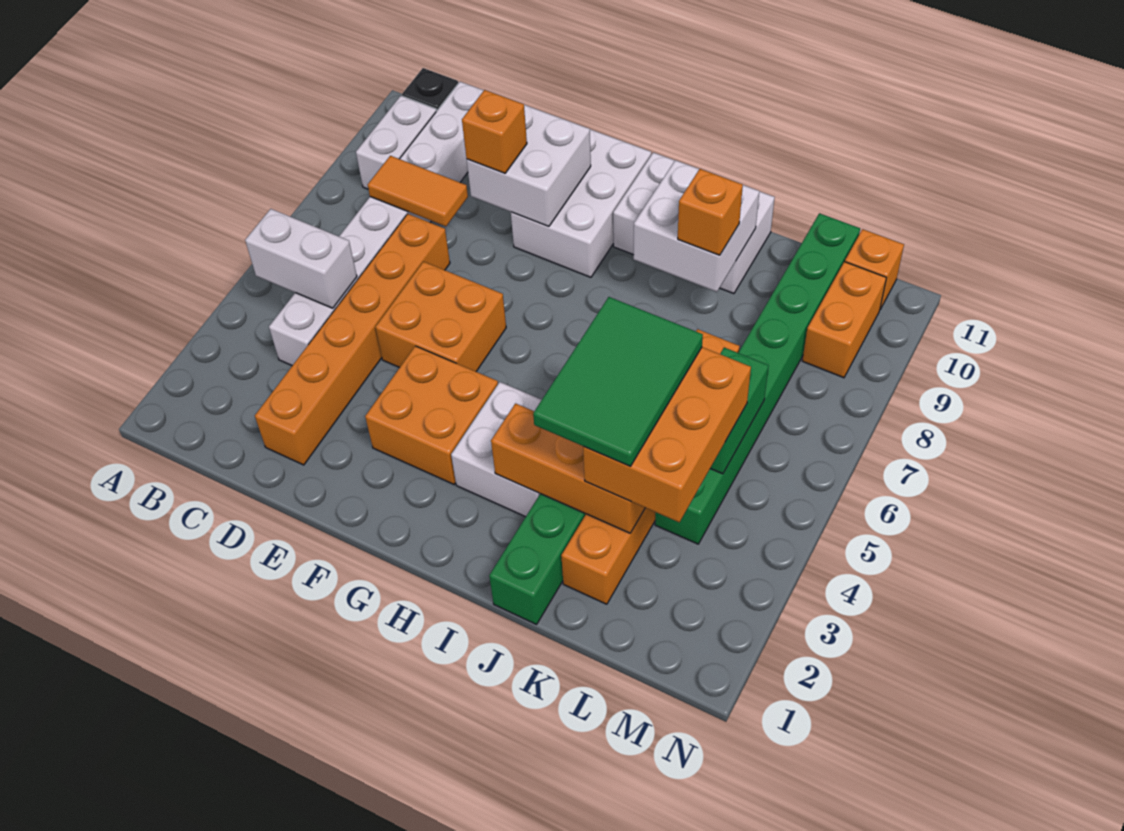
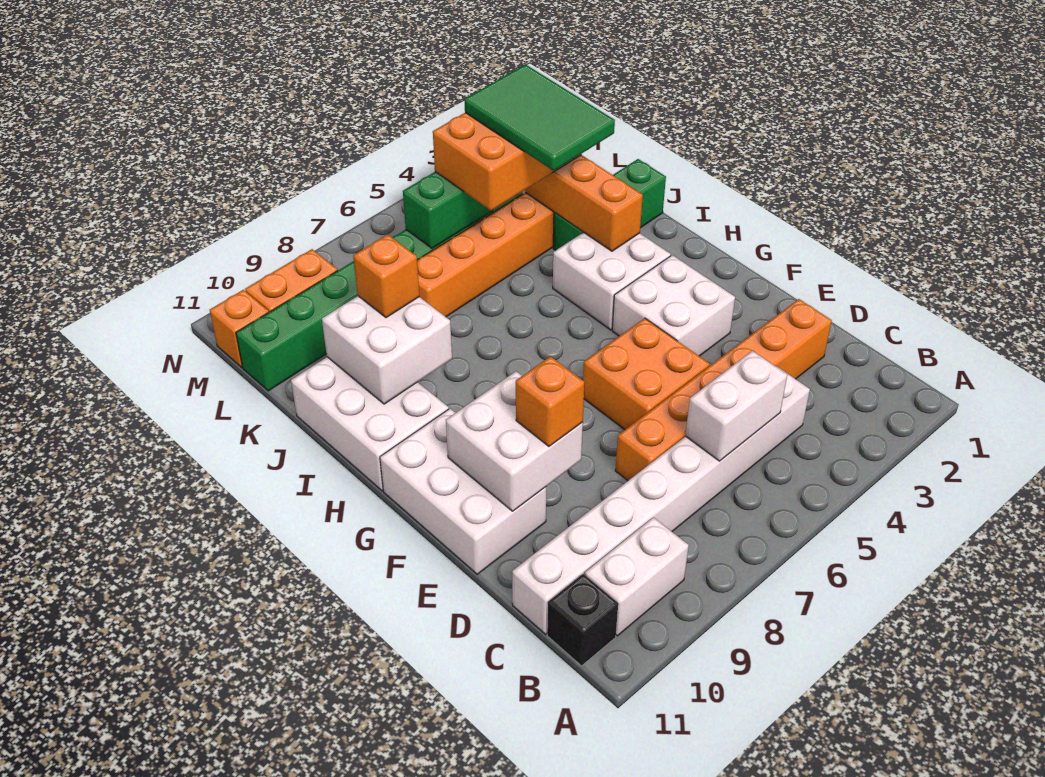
white brick B5:C5 level 2 -> white brick C5:C6 level 2
orange tile C8:D8 level 2 -> none
orange brick F3:G4 level 1 -> white brick F3:G4 level 1
white brick F9:G11 level 1 -> white brick E10:G11 level 1
green tile J3:K5 level 4 -> green tile J3:L4 level 4

